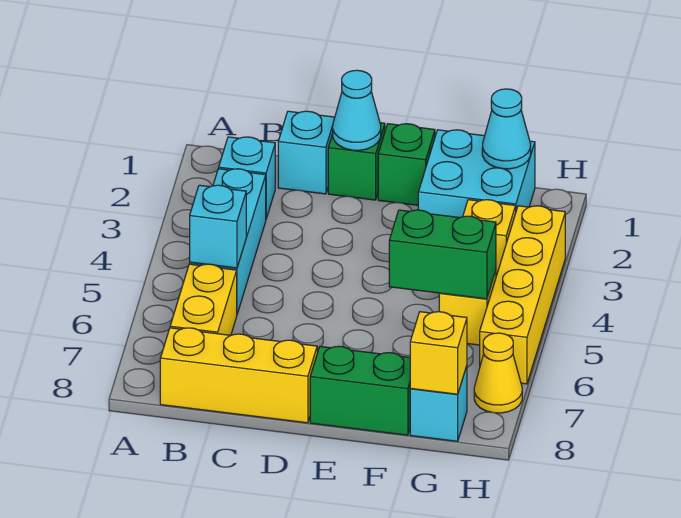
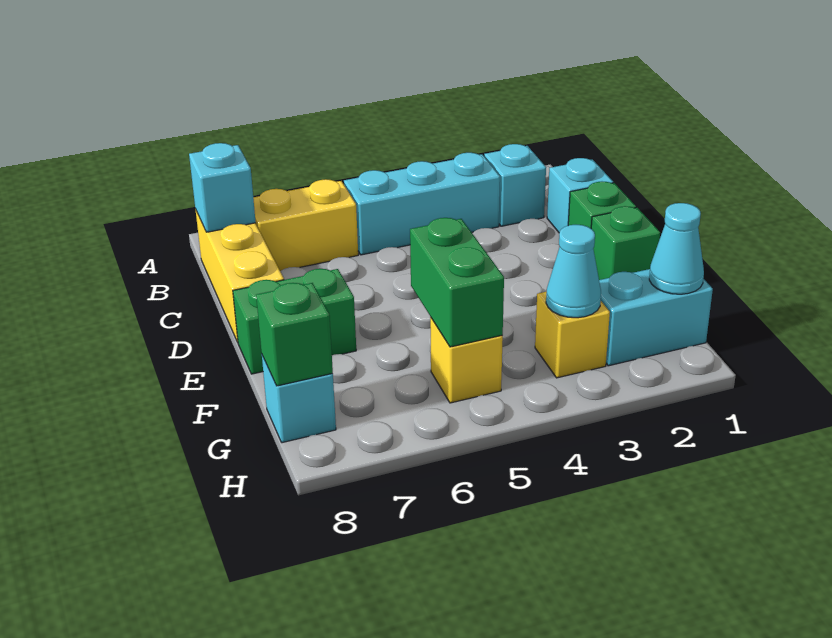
cyan brick B5 level 2 -> cyan brick B8 level 2
cyan cone D1 level 2 -> cyan cone G3 level 2
green brick E8:F8 level 1 -> green brick E7:E8 level 1
cyan brick F1:G2 level 1 -> cyan brick G1:G2 level 1
yellow brick G8 level 2 -> green brick G8 level 2
yellow brick H3:H6 level 1 -> none
yellow cone H7 level 1 -> none

